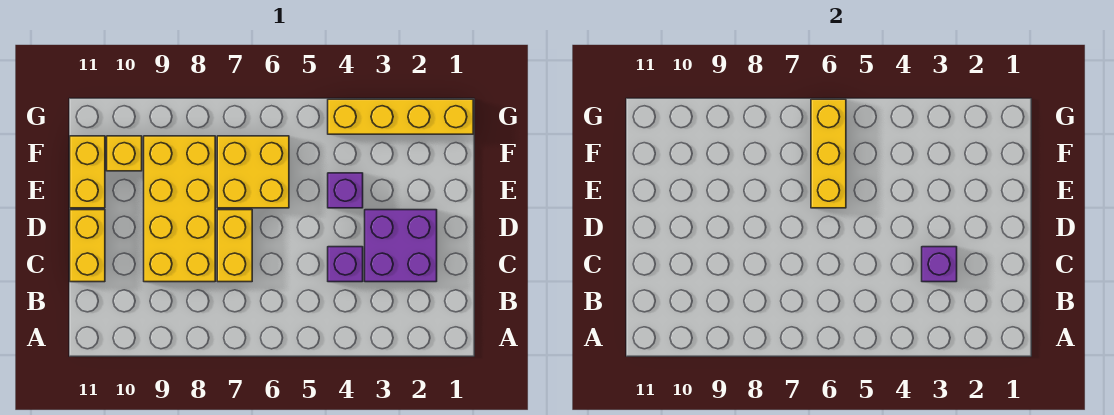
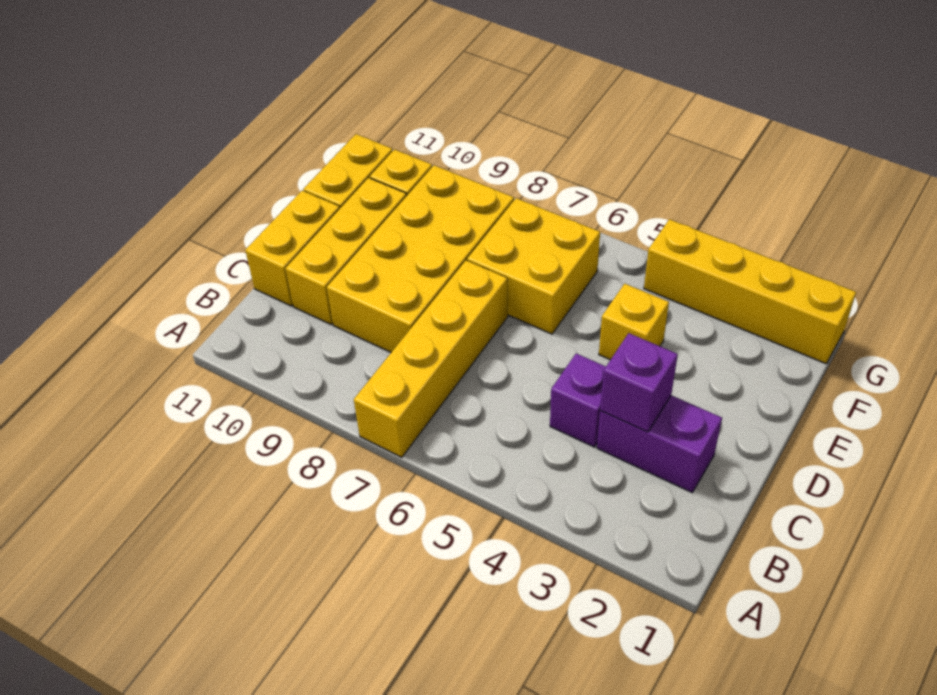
purple brick C2:D3 level 1 -> purple brick C2:C3 level 1
yellow brick C7:D7 level 1 -> yellow brick A7:D7 level 1
purple brick E4 level 1 -> yellow brick E4 level 1
yellow brick E6:G6 level 2 -> yellow brick C10:E10 level 1

